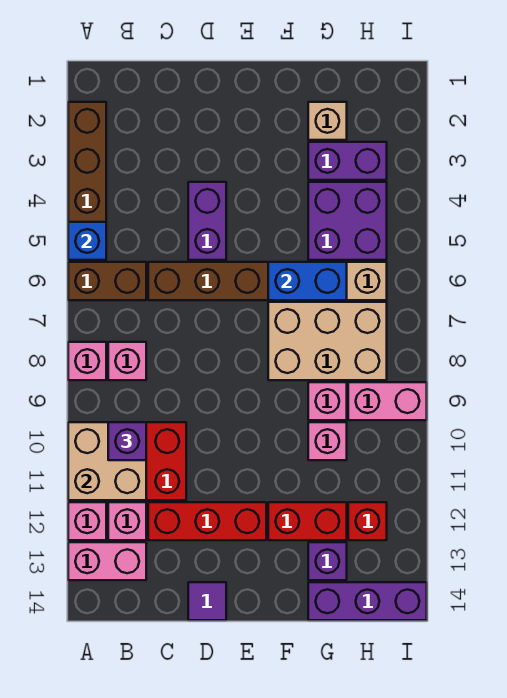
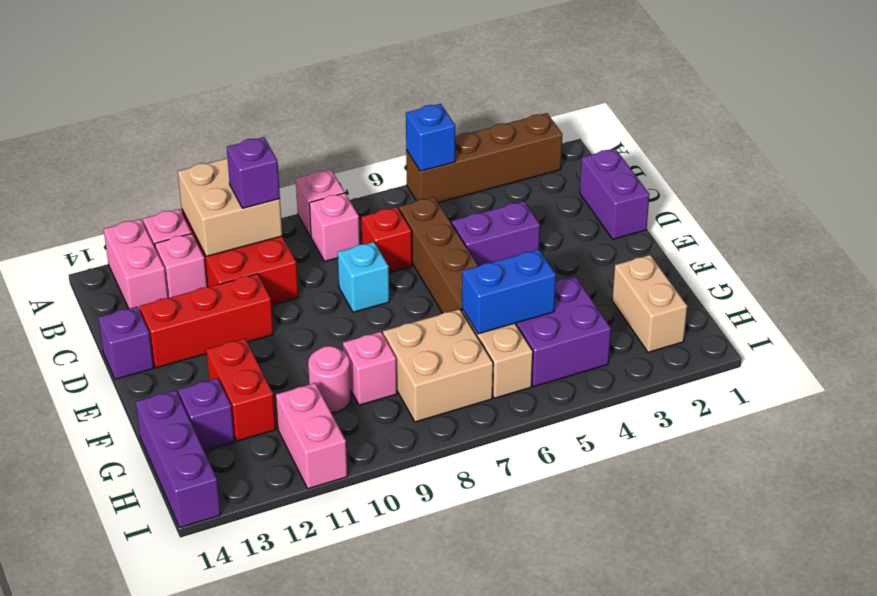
brown brick A6:B6 level 1 -> none
red brick C12:E12 level 1 -> red brick D11:D13 level 1
none -> cyan brick D8 level 1
purple tile D14 level 1 -> purple brick D14 level 1
blue brick F6:G6 level 2 -> blue brick G5:G6 level 2
tan brick F7:H8 level 1 -> tan brick G7:H8 level 1
tan brick G2 level 1 -> tan brick G2:H2 level 1
purple brick G3:H3 level 1 -> purple brick C1:D1 level 1
pink brick G10 level 1 -> pink round brick G10 level 1
pink brick H9:I9 level 1 -> pink brick H11:I11 level 1
red brick H12 level 1 -> red brick C7 level 1

